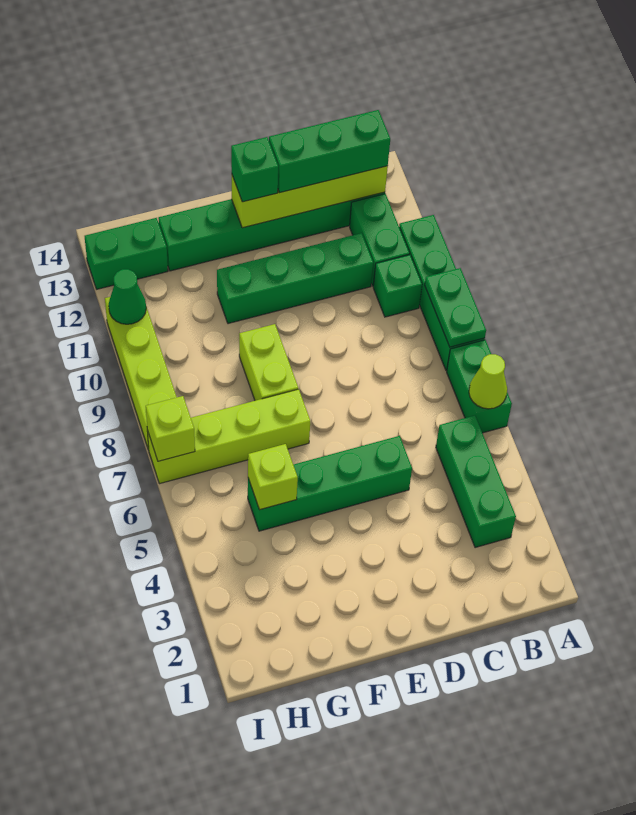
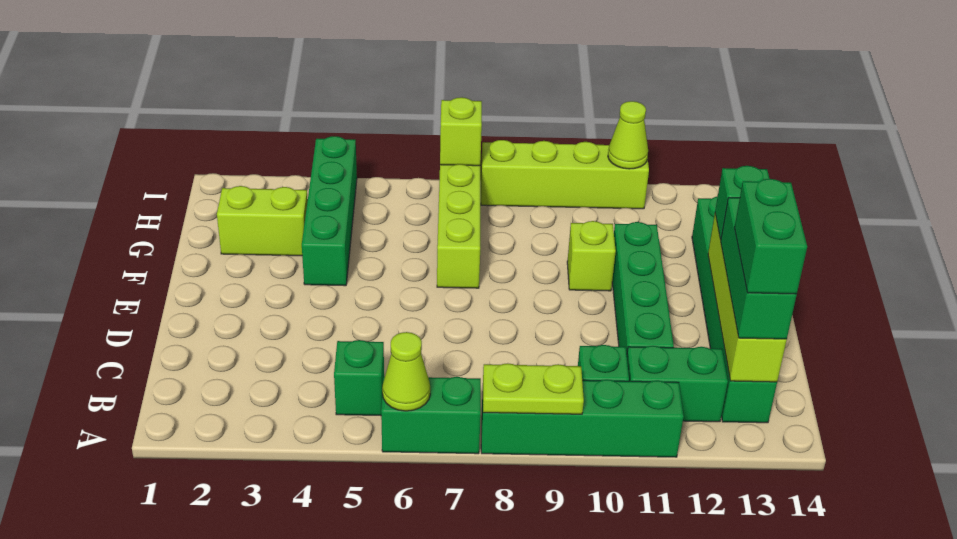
green plate A8:A9 level 2 -> lime plate A8:A9 level 2
green brick B3:B5 level 1 -> green brick B5 level 1
green brick D5:G5 level 1 -> green brick F4:I4 level 1
lime brick F8:F9 level 1 -> lime brick G2:G3 level 1
lime brick G5 level 2 -> lime brick F10 level 1
green brick H13:I13 level 1 -> green brick B13:C13 level 4
green cone I11 level 2 -> lime cone I11 level 2

